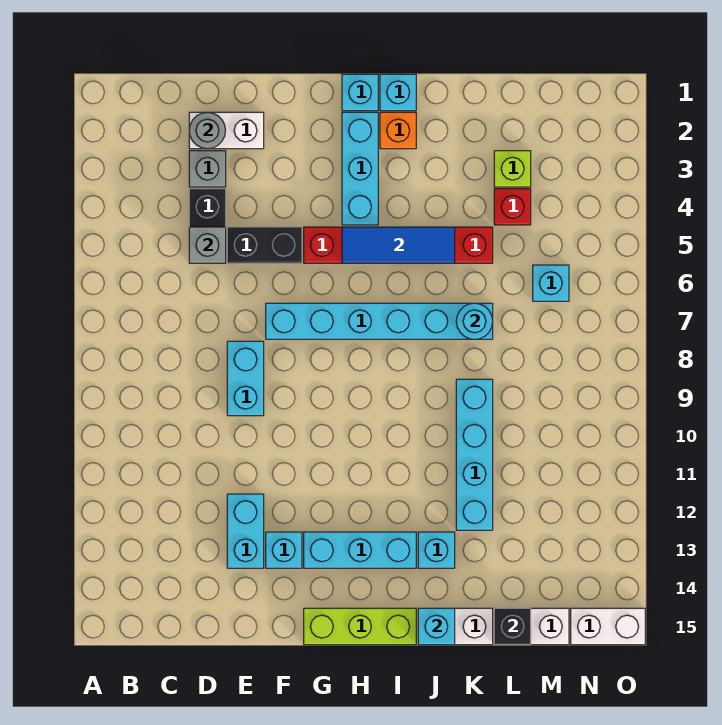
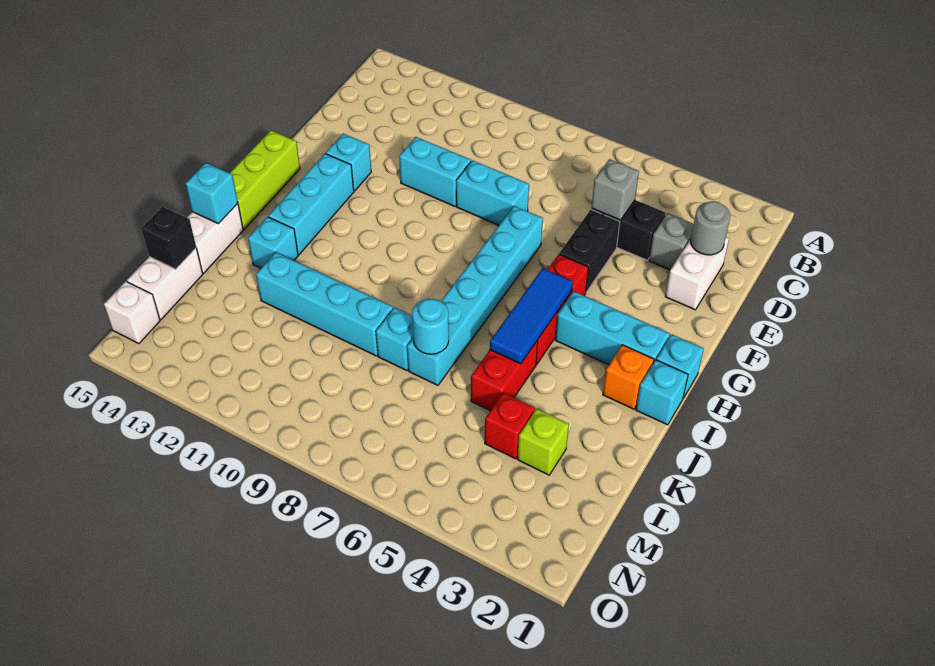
cyan brick E12:E13 level 1 -> cyan brick E10:E11 level 1
cyan brick M6 level 1 -> cyan brick K8 level 1
white brick N15:O15 level 1 -> white brick N15 level 1

